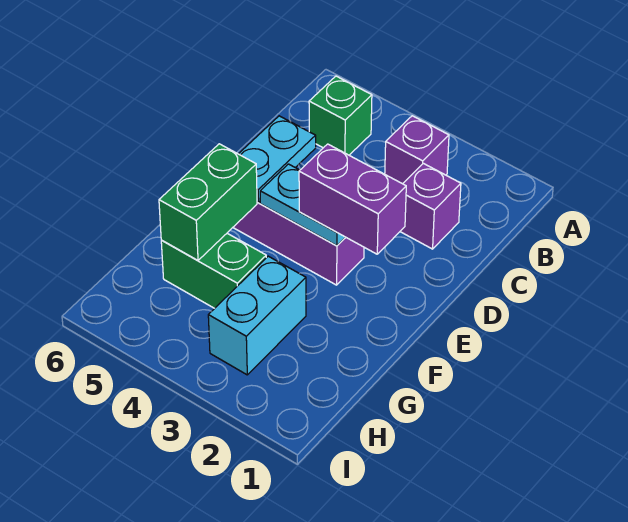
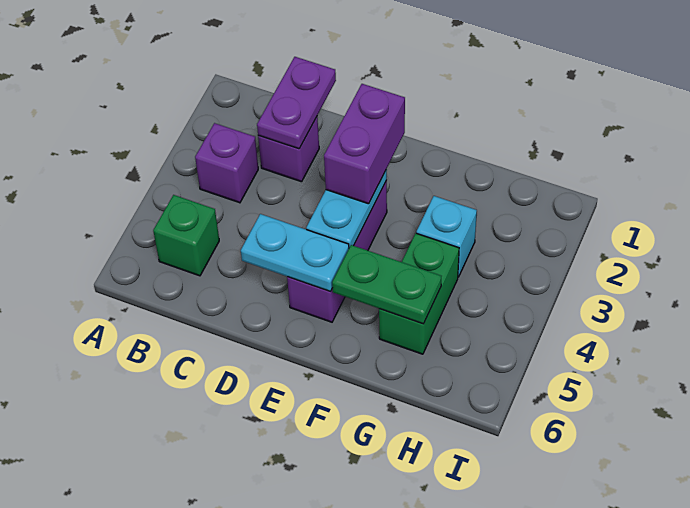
none -> purple plate C1:C2 level 2
green brick F5:G5 level 2 -> green plate F5:G5 level 2
cyan brick G3:H3 level 1 -> cyan brick G3 level 1

